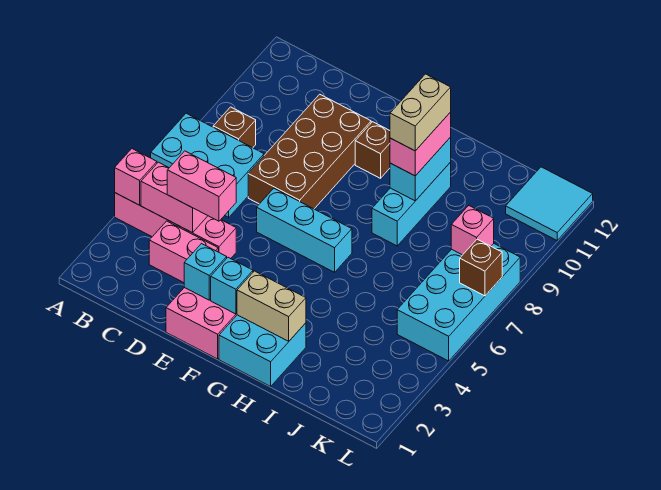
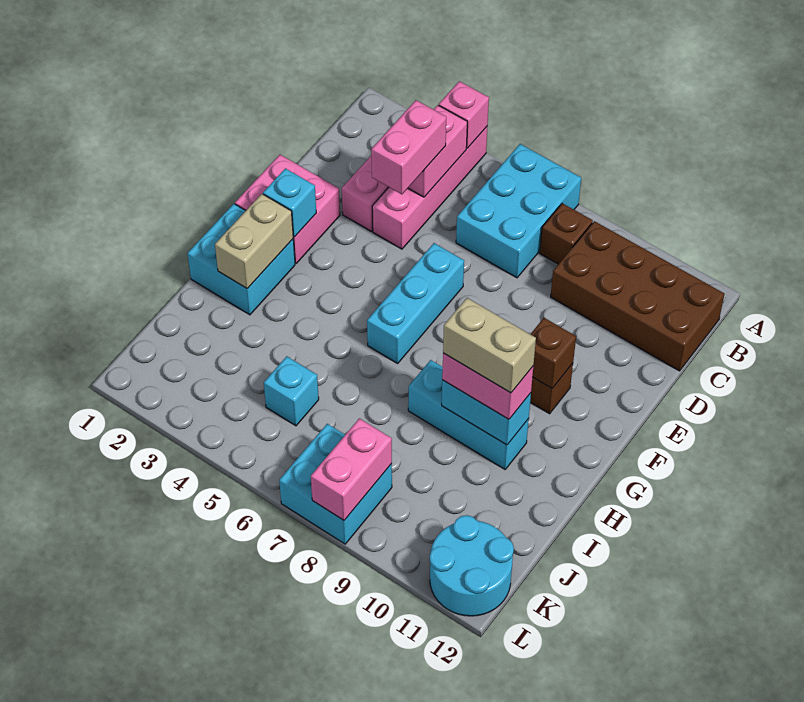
brown brick D7:E10 level 1 -> brown brick B9:C12 level 1
cyan brick E2 level 2 -> cyan brick J5 level 1
cyan brick K5:L8 level 1 -> cyan brick K7:L8 level 1
pink brick K8 level 2 -> pink brick K8:L8 level 2
cyan tile K11:L12 level 1 -> cyan round brick K11:L12 level 1
brown brick L7 level 2 -> brown brick F10 level 2

